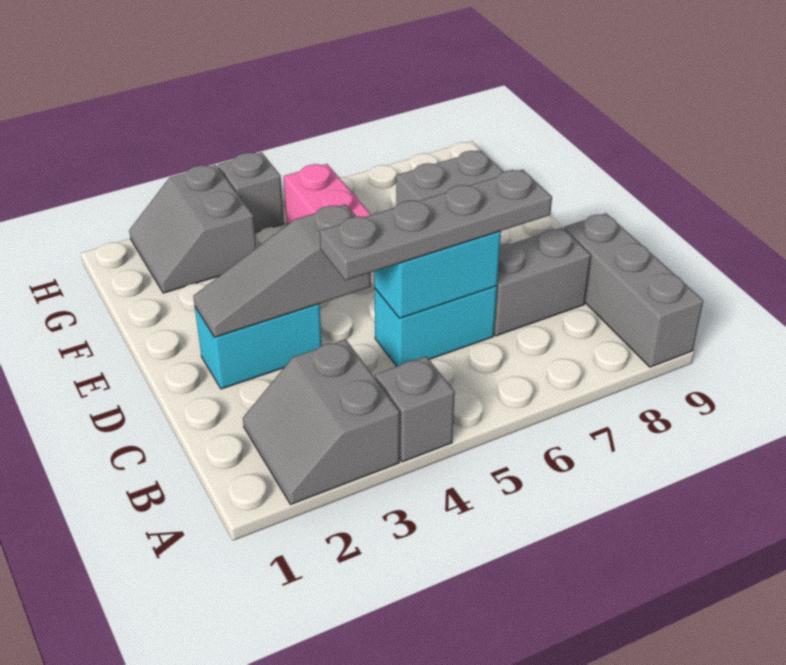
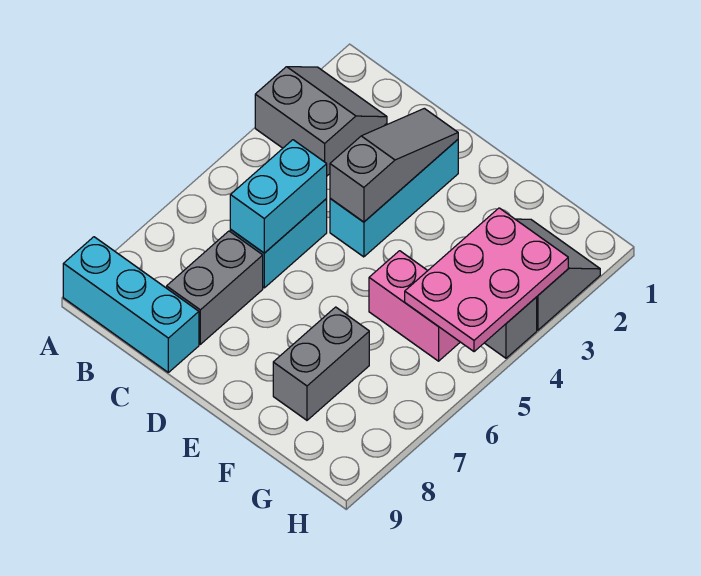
grey brick A4 level 1 -> none
grey brick A9:C9 level 1 -> cyan brick A9:C9 level 1
grey plate C4:C7 level 3 -> none
cyan brick D2:D3 level 1 -> cyan brick D2:D4 level 1
none -> pink plate G3:H5 level 2

